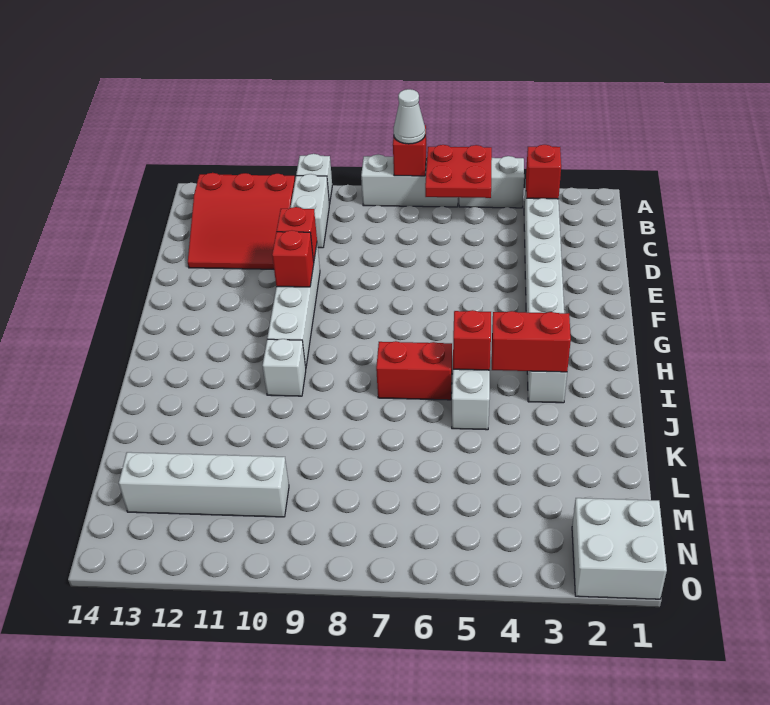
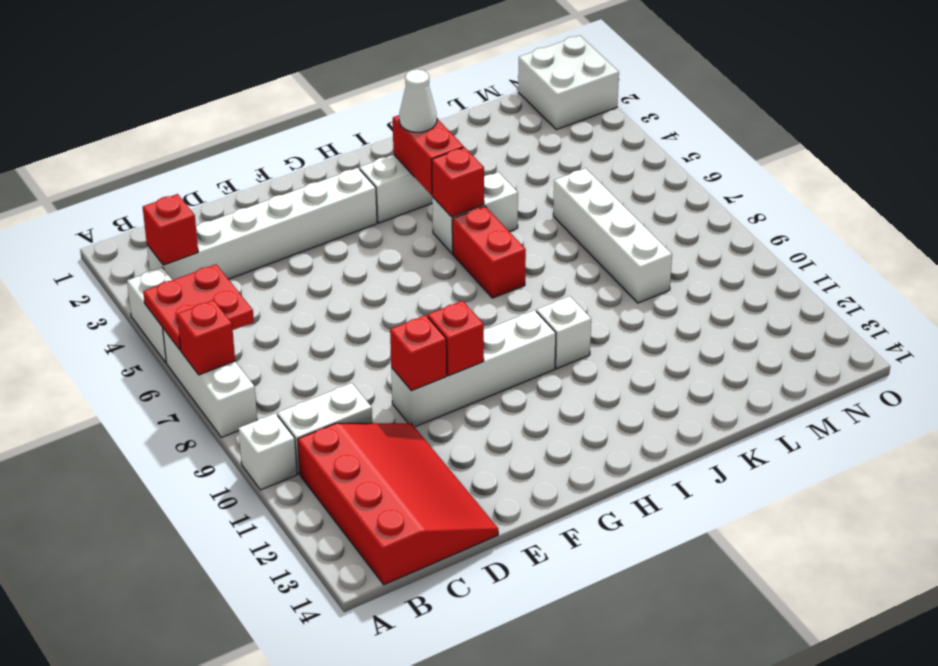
white cone A7 level 3 -> white cone I3 level 3
red slope B11:D13 level 1 top B -> red slope B11:D14 level 1 top B
white brick M10:M13 level 1 -> white brick L6:L9 level 1

